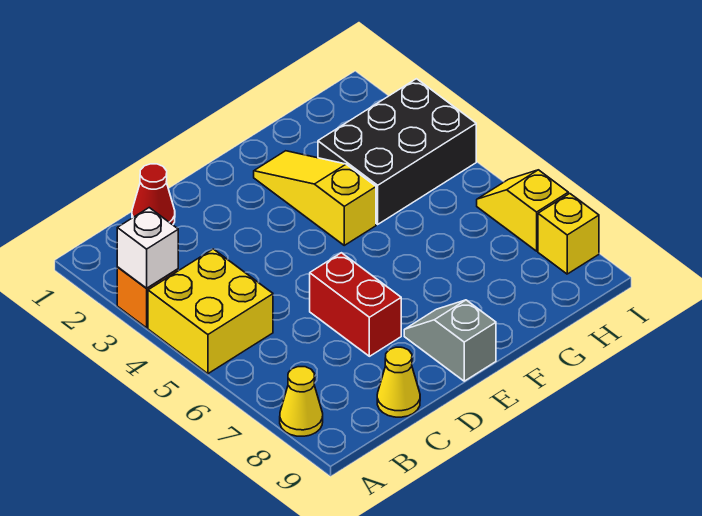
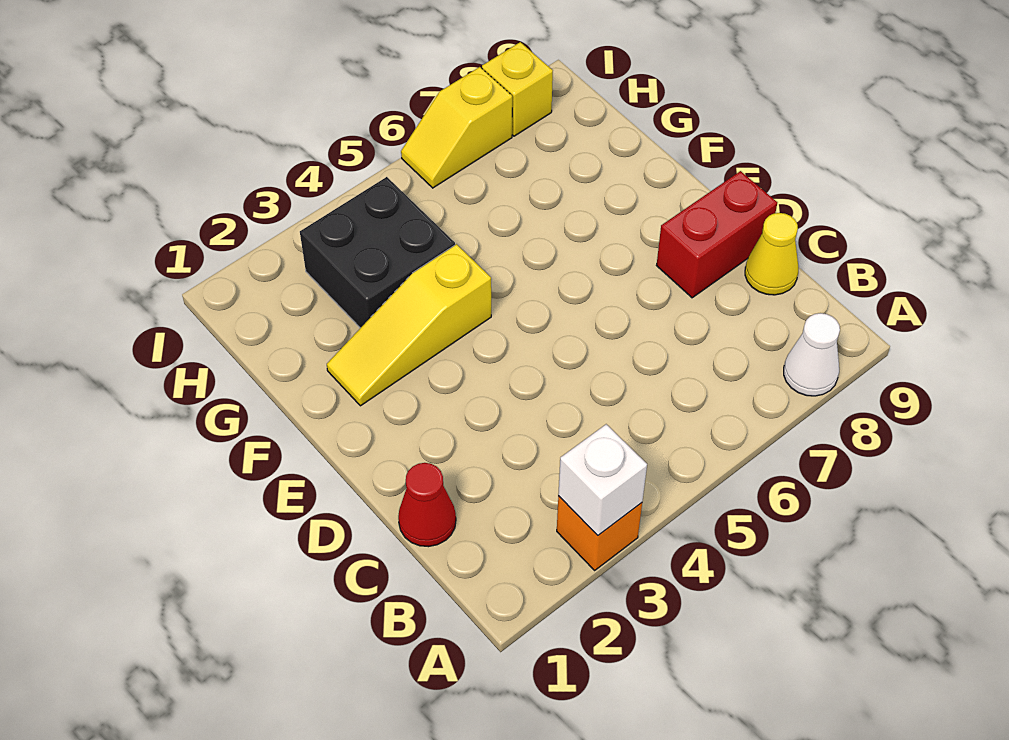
yellow brick A4:B5 level 1 -> none
yellow cone A8 level 1 -> white cone A8 level 1
red brick D6:D7 level 1 -> red brick D8:D9 level 1
grey slope E8:E9 level 1 top 9 -> none
black brick G3:I4 level 1 -> black brick G3:H4 level 1

